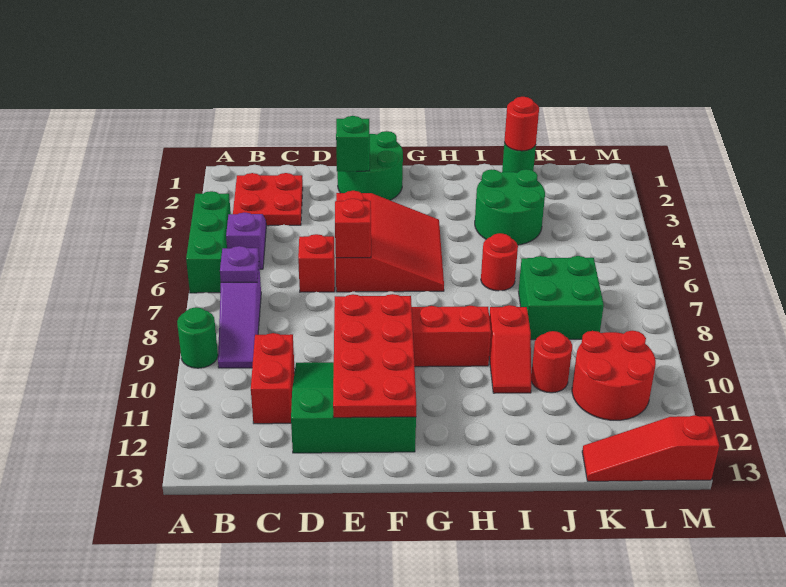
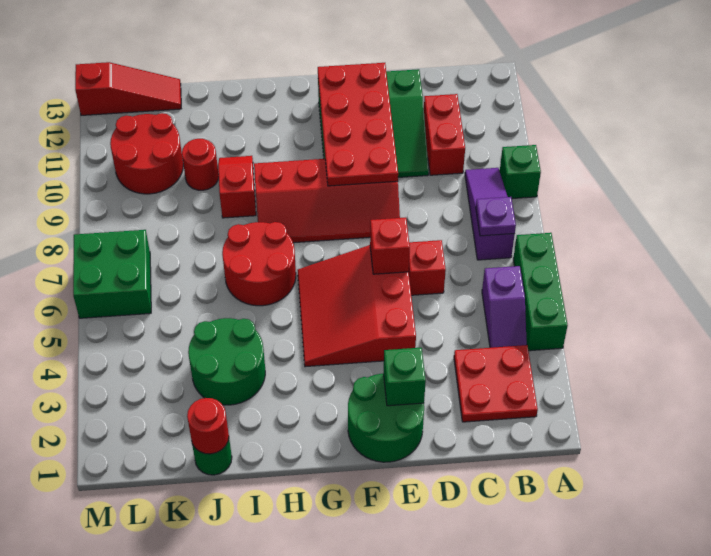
green round brick A9 level 1 -> green brick A9 level 1
red round brick I6 level 1 -> red round brick H6:I7 level 1
green brick J7:K8 level 1 -> green brick L6:M7 level 1

